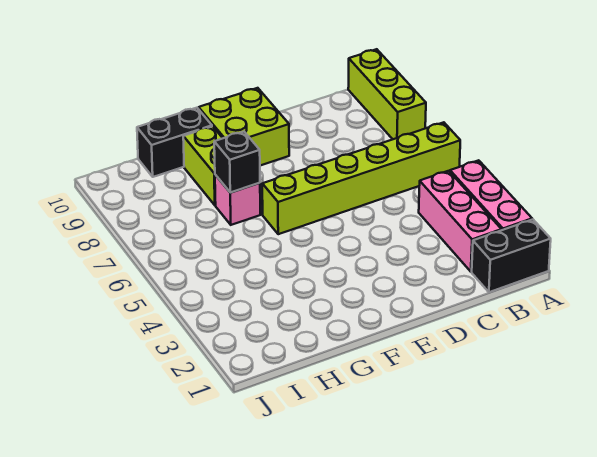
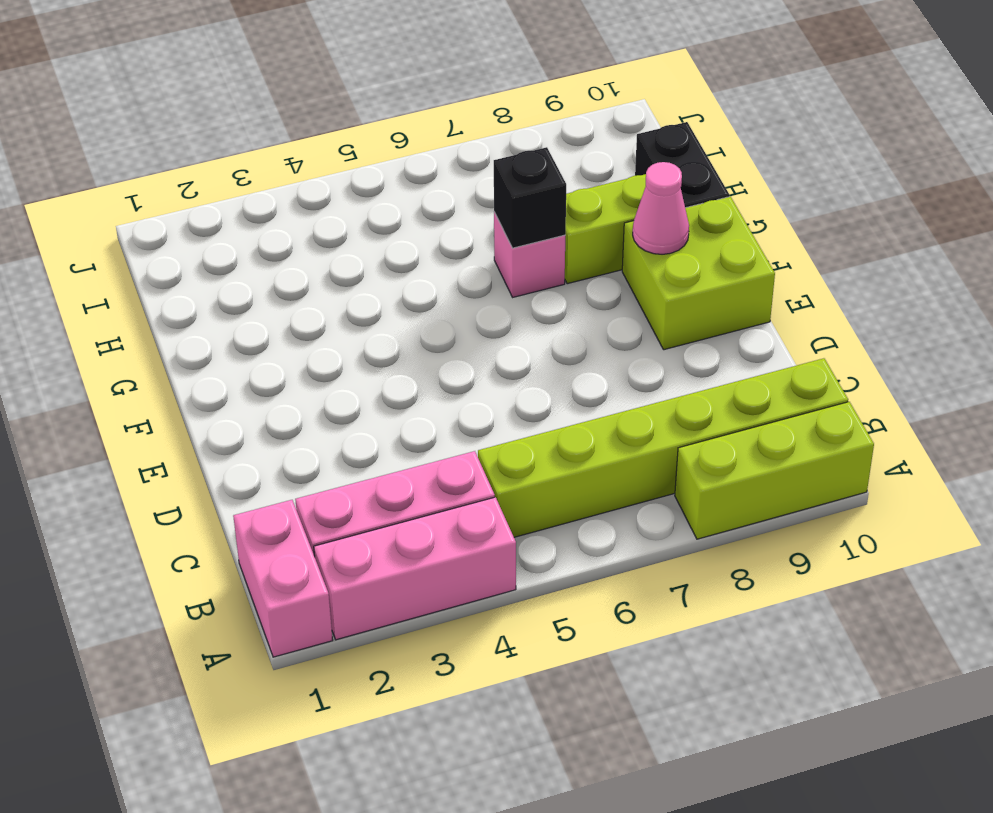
black brick A1:B1 level 1 -> pink brick A1:B1 level 1
lime brick A6:F6 level 1 -> lime brick B5:B10 level 1
none -> pink cone F9 level 2

